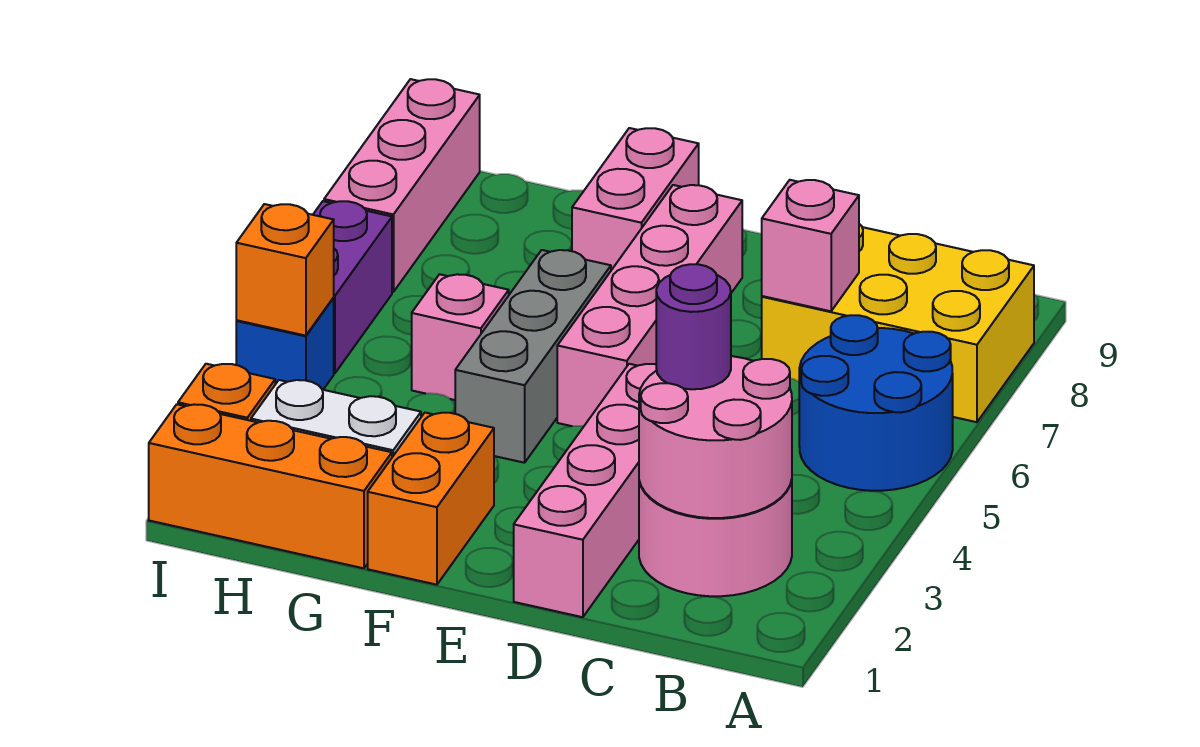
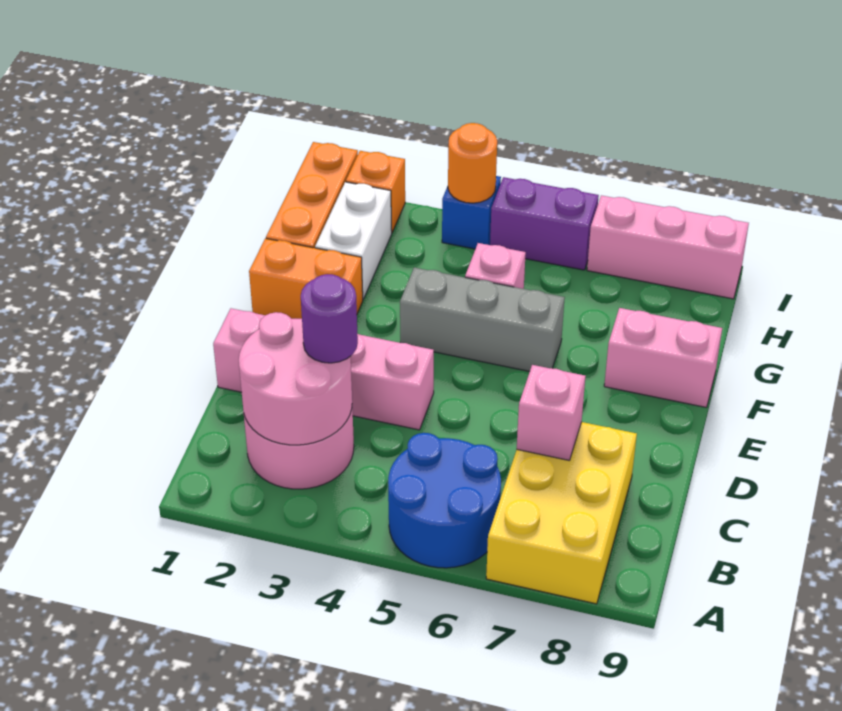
pink brick E5:E8 level 1 -> none
orange brick I4 level 2 -> orange round brick I4 level 2

